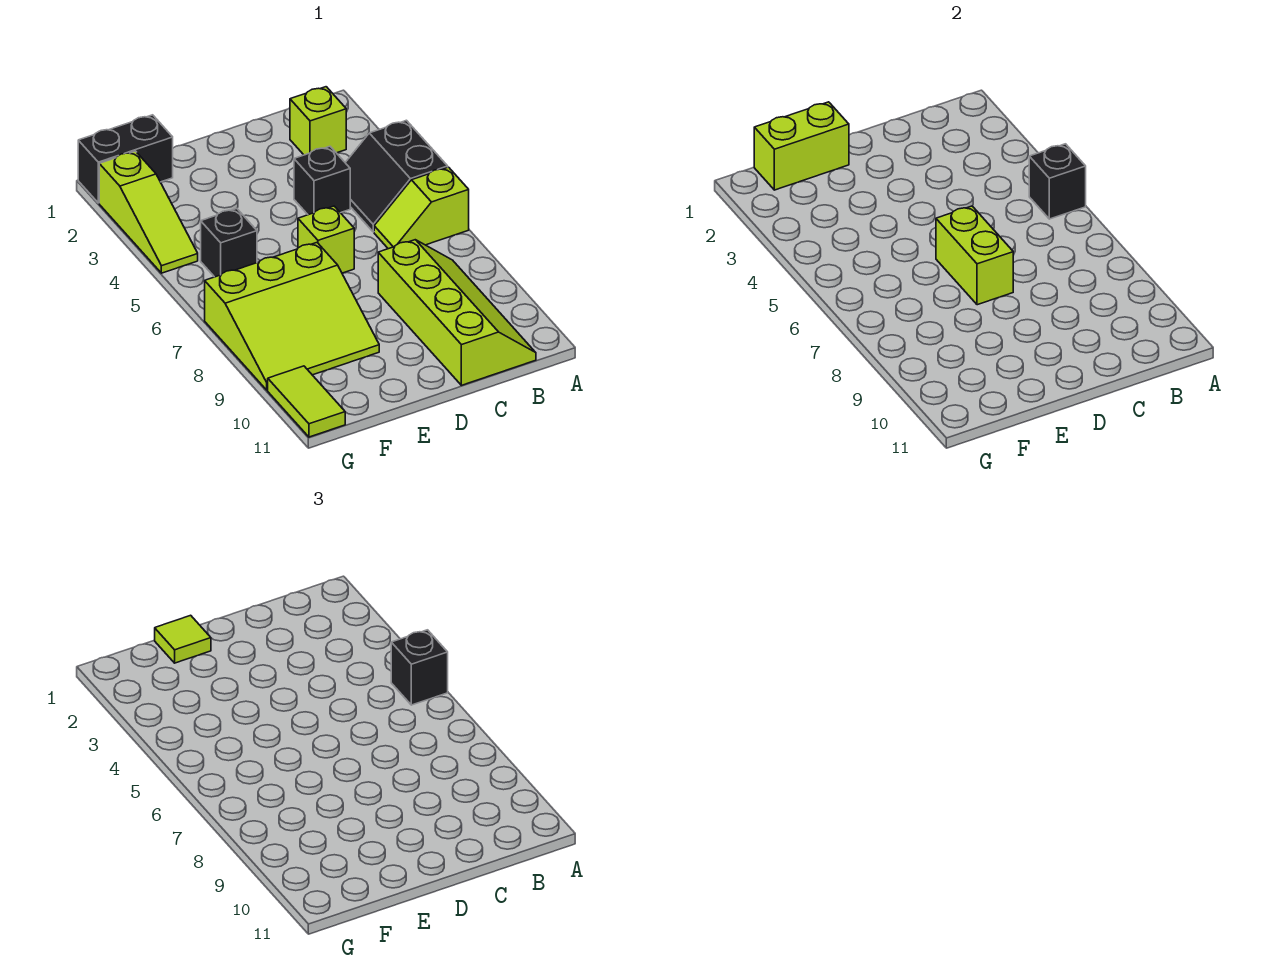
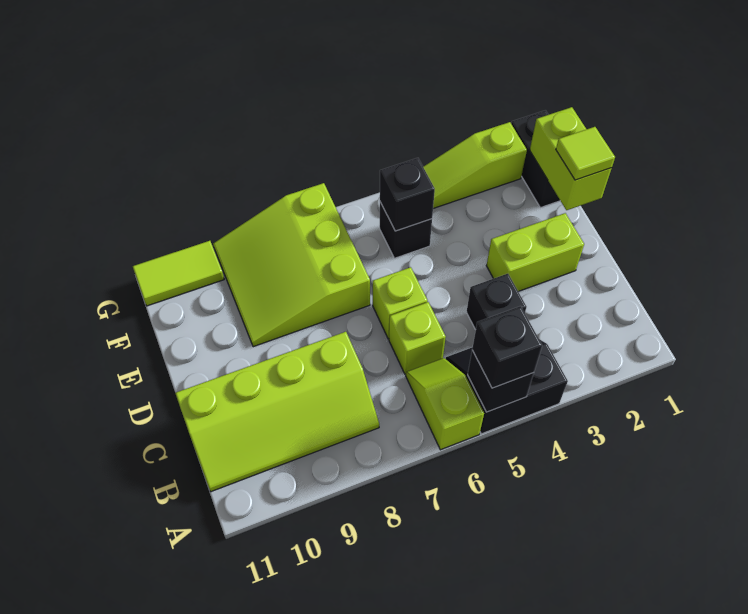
lime brick B2 level 1 -> lime brick C6 level 1
lime brick D6:D7 level 2 -> lime brick D2:D3 level 1
none -> black brick F5 level 2

